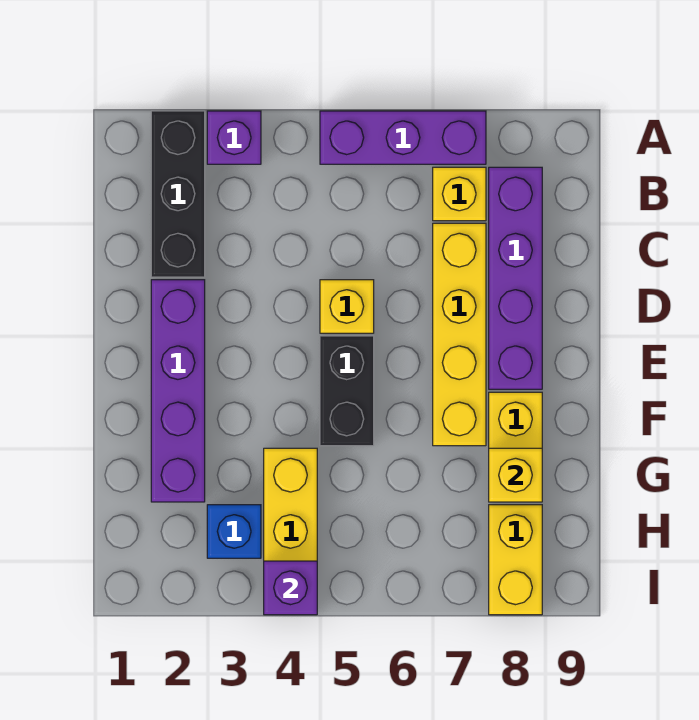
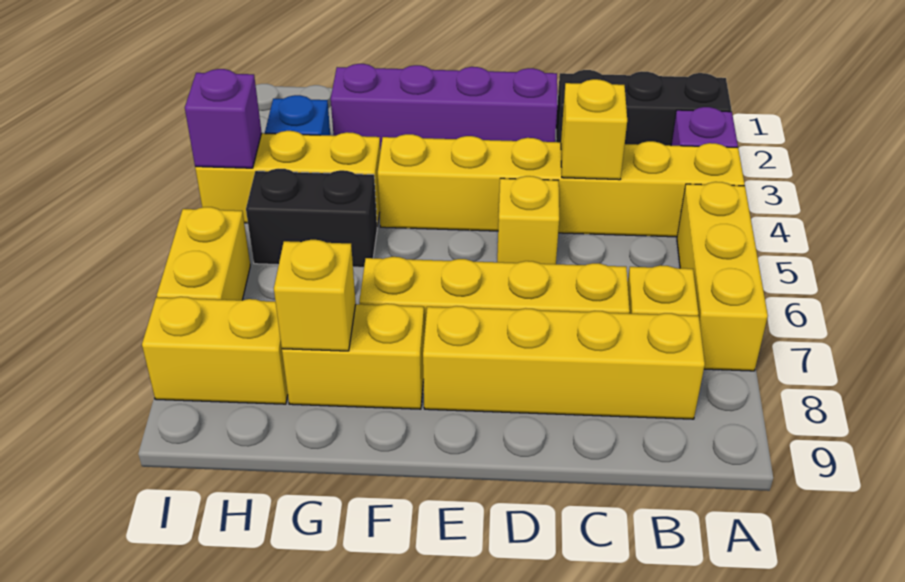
none -> yellow brick A4:F4 level 1
purple brick A5:A7 level 1 -> yellow brick A5:A7 level 1
purple brick B8:E8 level 1 -> yellow brick B8:E8 level 1
none -> yellow brick C4 level 2
black brick E5:F5 level 1 -> black brick G5:H5 level 1
none -> yellow brick I6:I7 level 1

